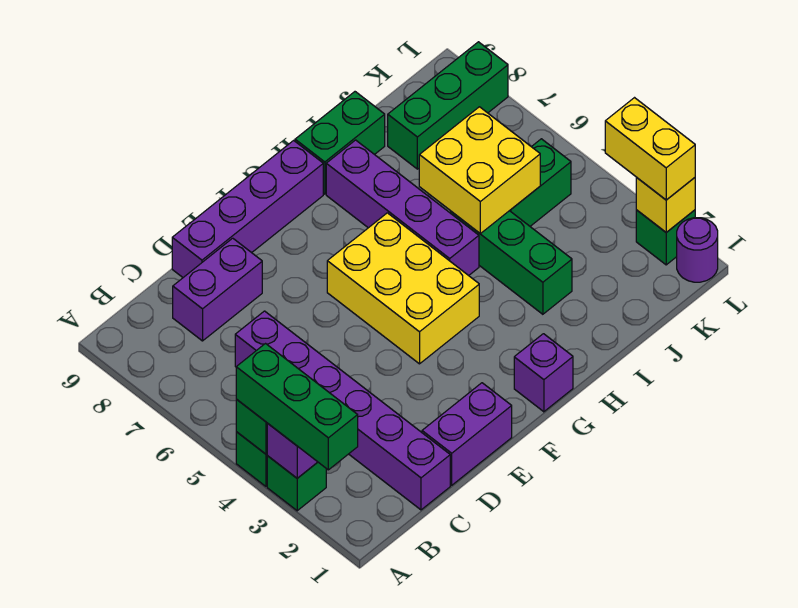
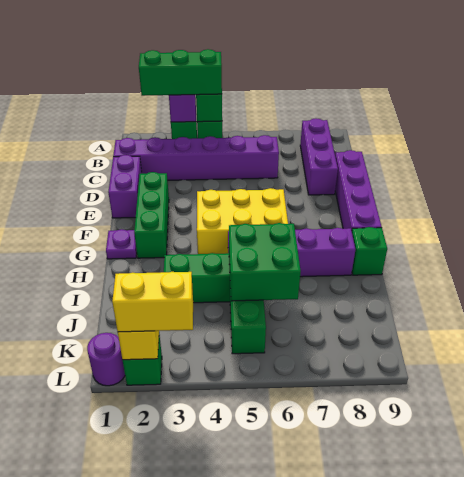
purple brick C8:D8 level 1 -> purple brick B8:D8 level 1
purple brick G1 level 1 -> purple plate G1 level 1
green brick H9:I9 level 1 -> green brick H9 level 1
yellow brick I5:J6 level 2 -> green brick I5:J6 level 2
green brick J8:L8 level 1 -> green brick E2:G2 level 1

